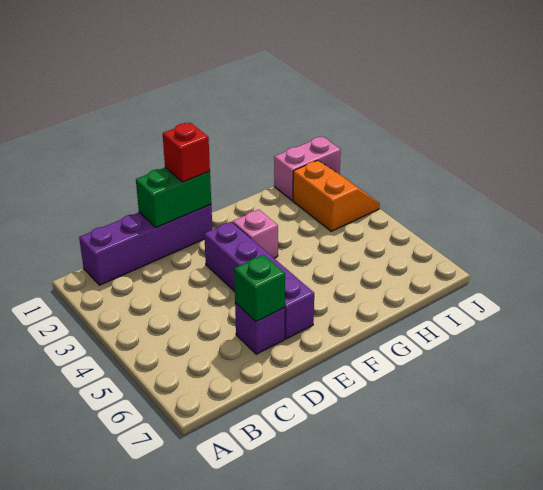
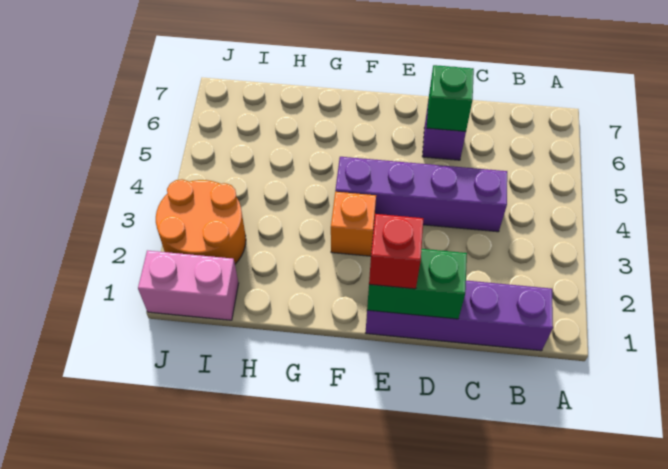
purple brick E3:E6 level 1 -> purple brick C4:F4 level 1
pink brick F3 level 1 -> orange brick F3 level 1
orange slope I2:J3 level 1 top I -> orange round brick I2:J3 level 1

